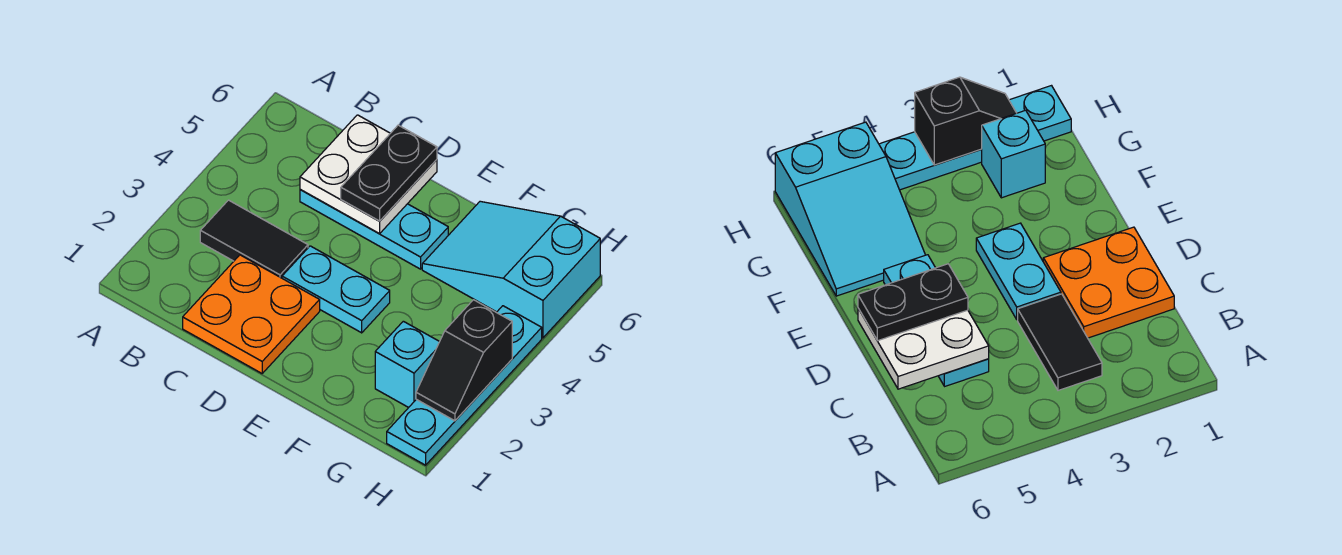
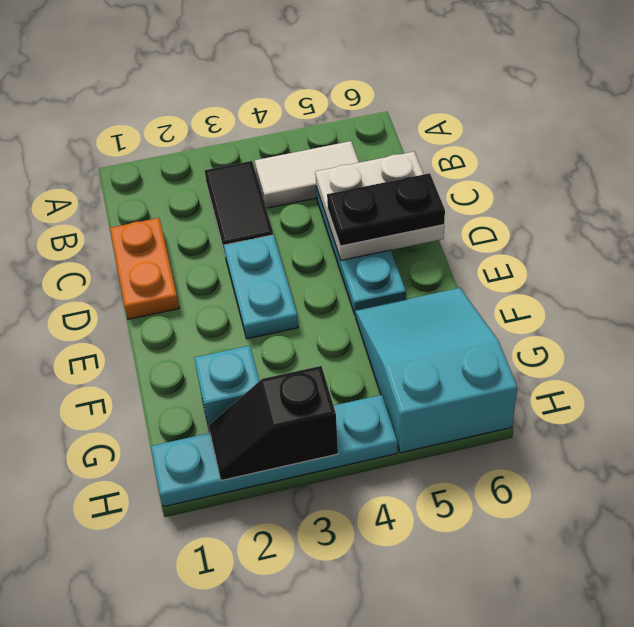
none -> white tile B4:B5 level 1
orange plate C1:D2 level 1 -> orange plate C1:D1 level 1

